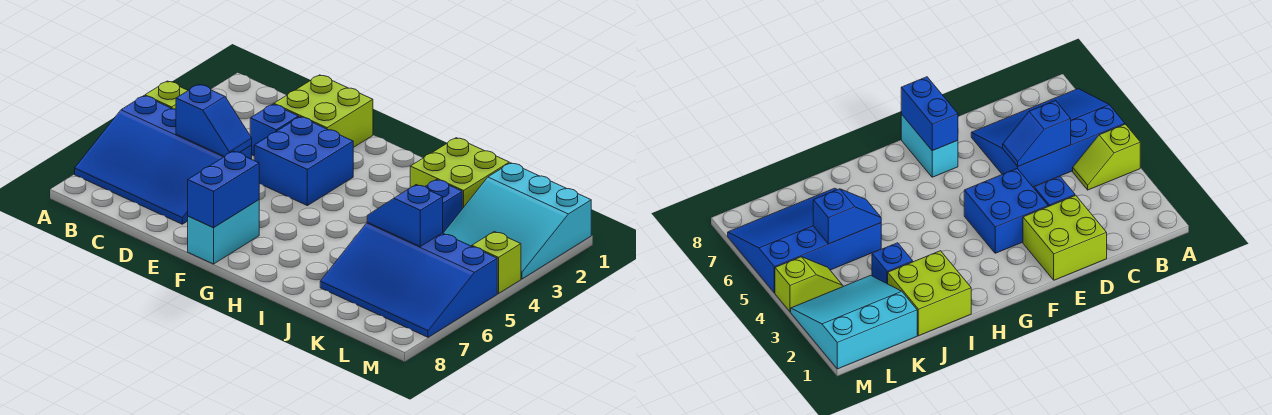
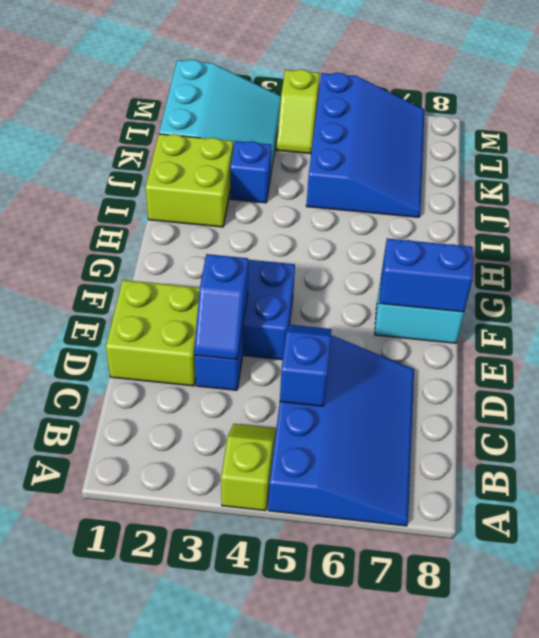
blue slope J5:K5 level 2 top K -> blue slope D3:E3 level 2 top E

